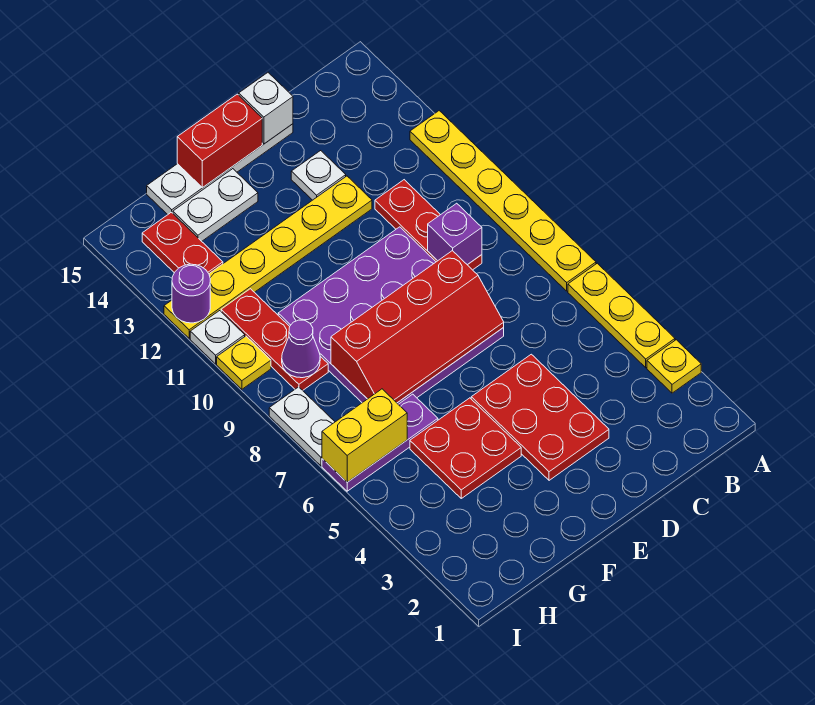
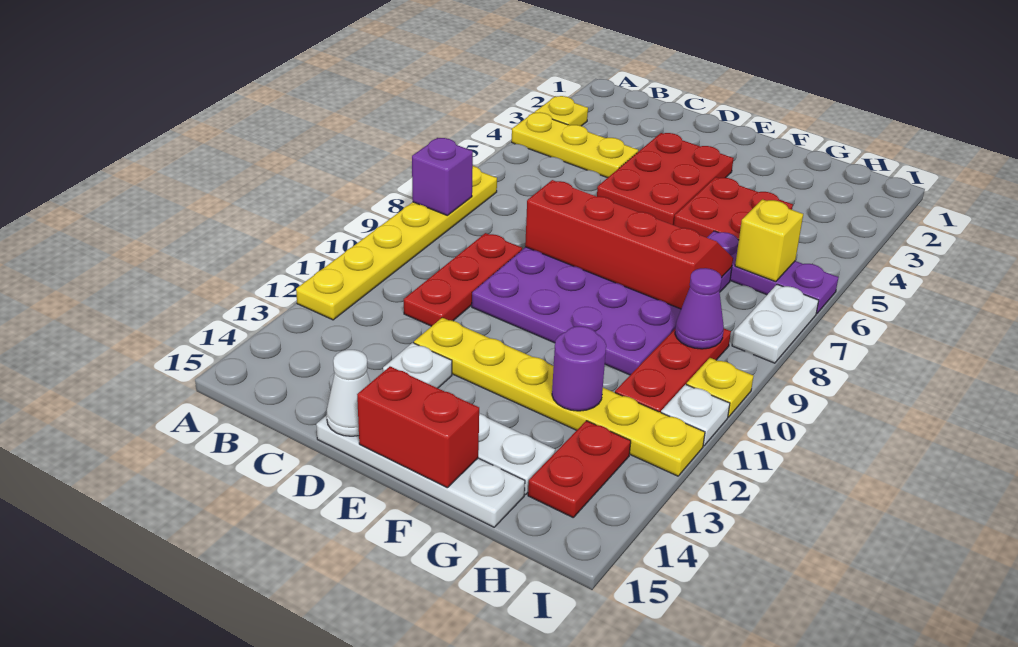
yellow plate A4:A6 level 1 -> yellow plate A4:C4 level 1
purple brick C9 level 2 -> purple brick A8 level 2
white brick D15 level 2 -> white cone D15 level 2
yellow brick H6:I6 level 2 -> yellow brick H6 level 2
purple round brick I12 level 2 -> purple round brick G12 level 2

